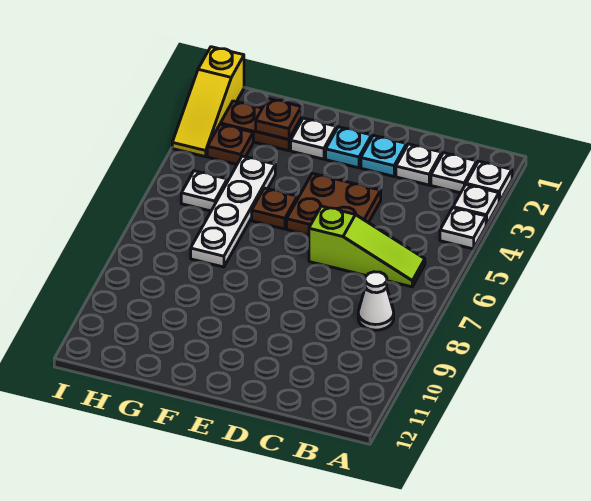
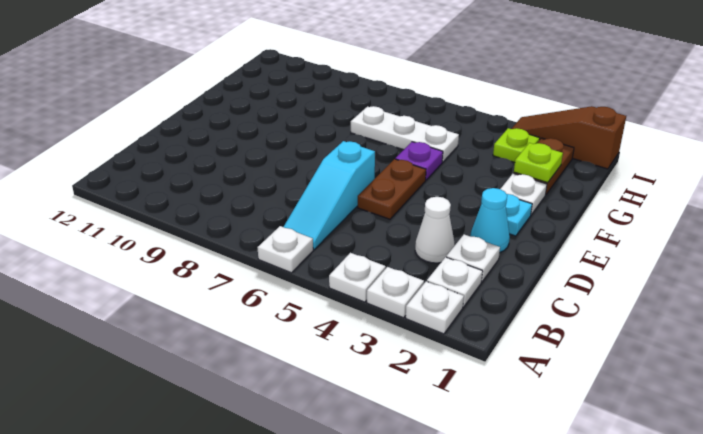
lime slope B6:D6 level 1 top D -> cyan slope B6:D6 level 1 top D
white cone B8 level 1 -> white cone C3 level 1
cyan plate D2 level 1 -> cyan cone D2 level 1
brown plate D4:E5 level 1 -> brown plate D5:E5 level 1
brown plate F5 level 1 -> purple plate F5 level 1
brown plate G2 level 2 -> lime plate G2 level 2
white plate G4:G7 level 1 -> white plate G5:G7 level 1
brown plate H3 level 1 -> lime plate H3 level 1
white plate H5 level 1 -> white plate A6 level 1
yellow slope I1:I3 level 1 top 1 -> brown slope I1:I3 level 1 top 1

